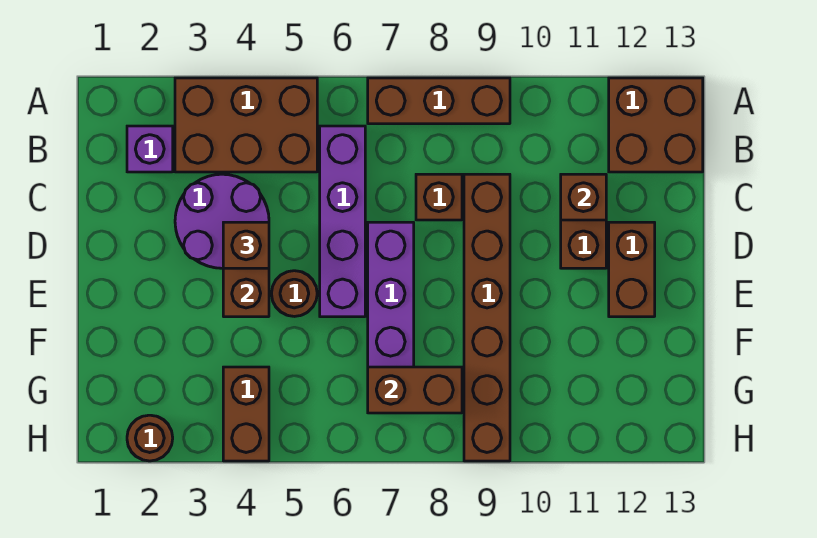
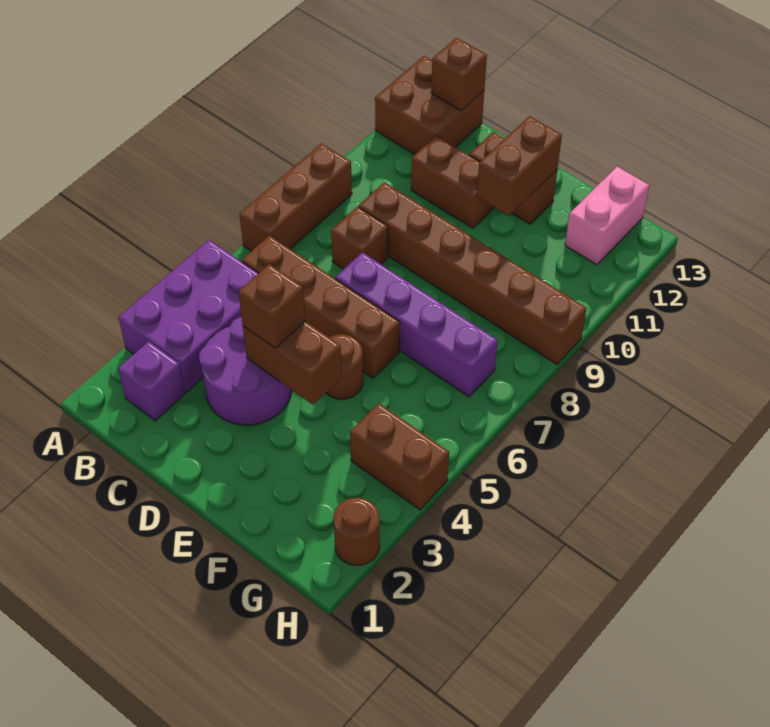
brown brick A3:B5 level 1 -> purple brick A3:B5 level 1
purple brick B6:E6 level 1 -> brown brick B6:E6 level 1
brown brick C11 level 2 -> brown brick B13 level 2
brown brick G7:G8 level 2 -> brown brick E11:E12 level 2
none -> pink brick G12:G13 level 1

